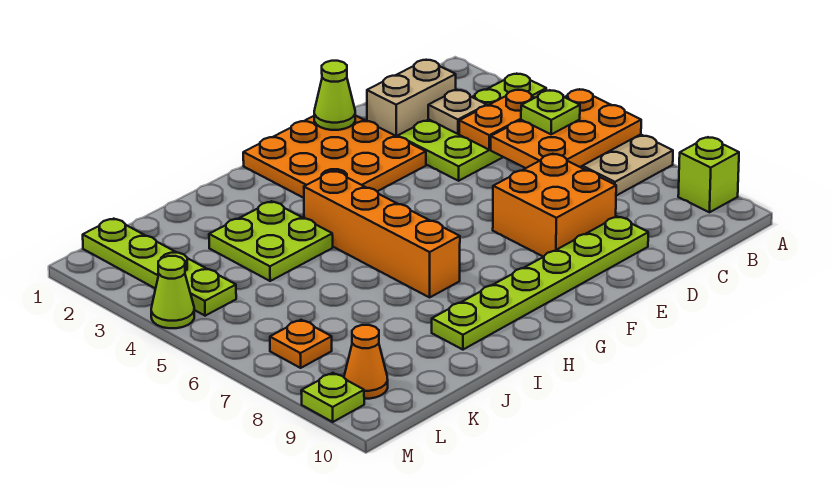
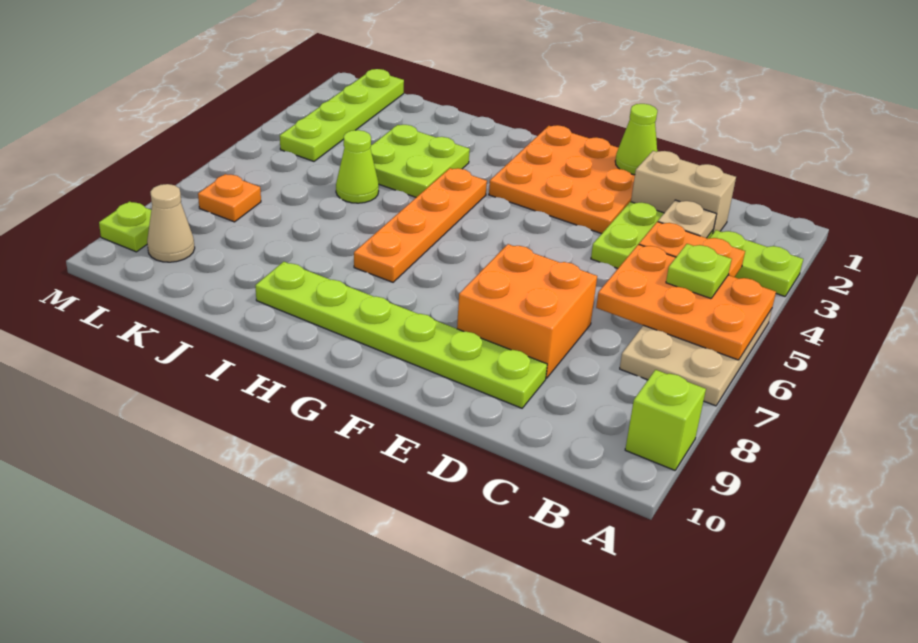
orange brick H4:H7 level 1 -> orange plate H4:H7 level 1
orange cone L9 level 1 -> tan cone L9 level 1
lime cone M4 level 1 -> lime cone J5 level 1

